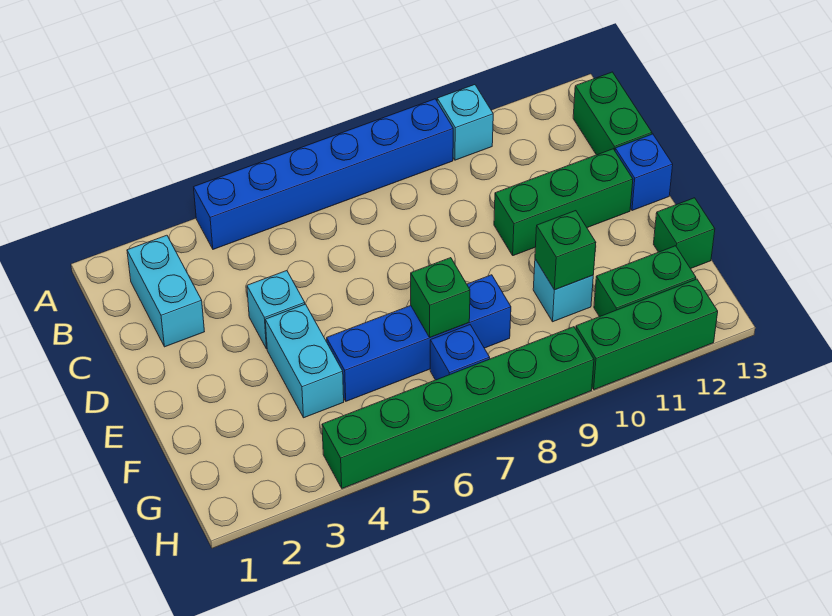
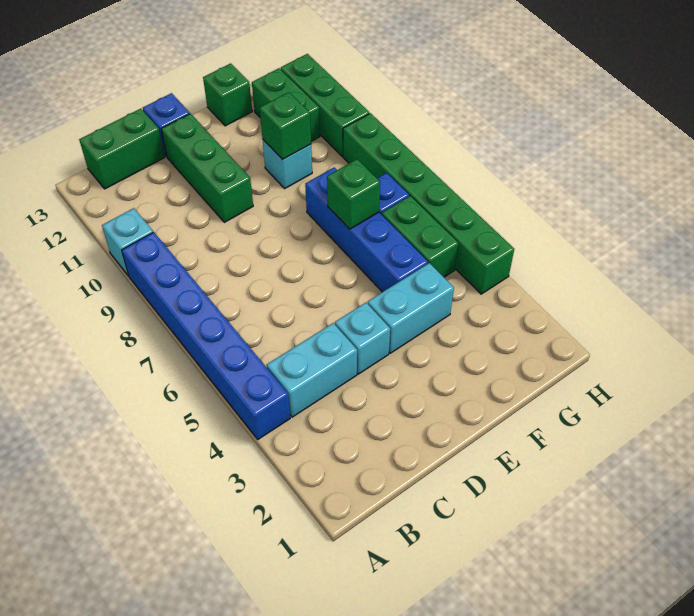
cyan brick B2:C2 level 1 -> cyan brick B4:C4 level 1
none -> green brick G5:G6 level 1

